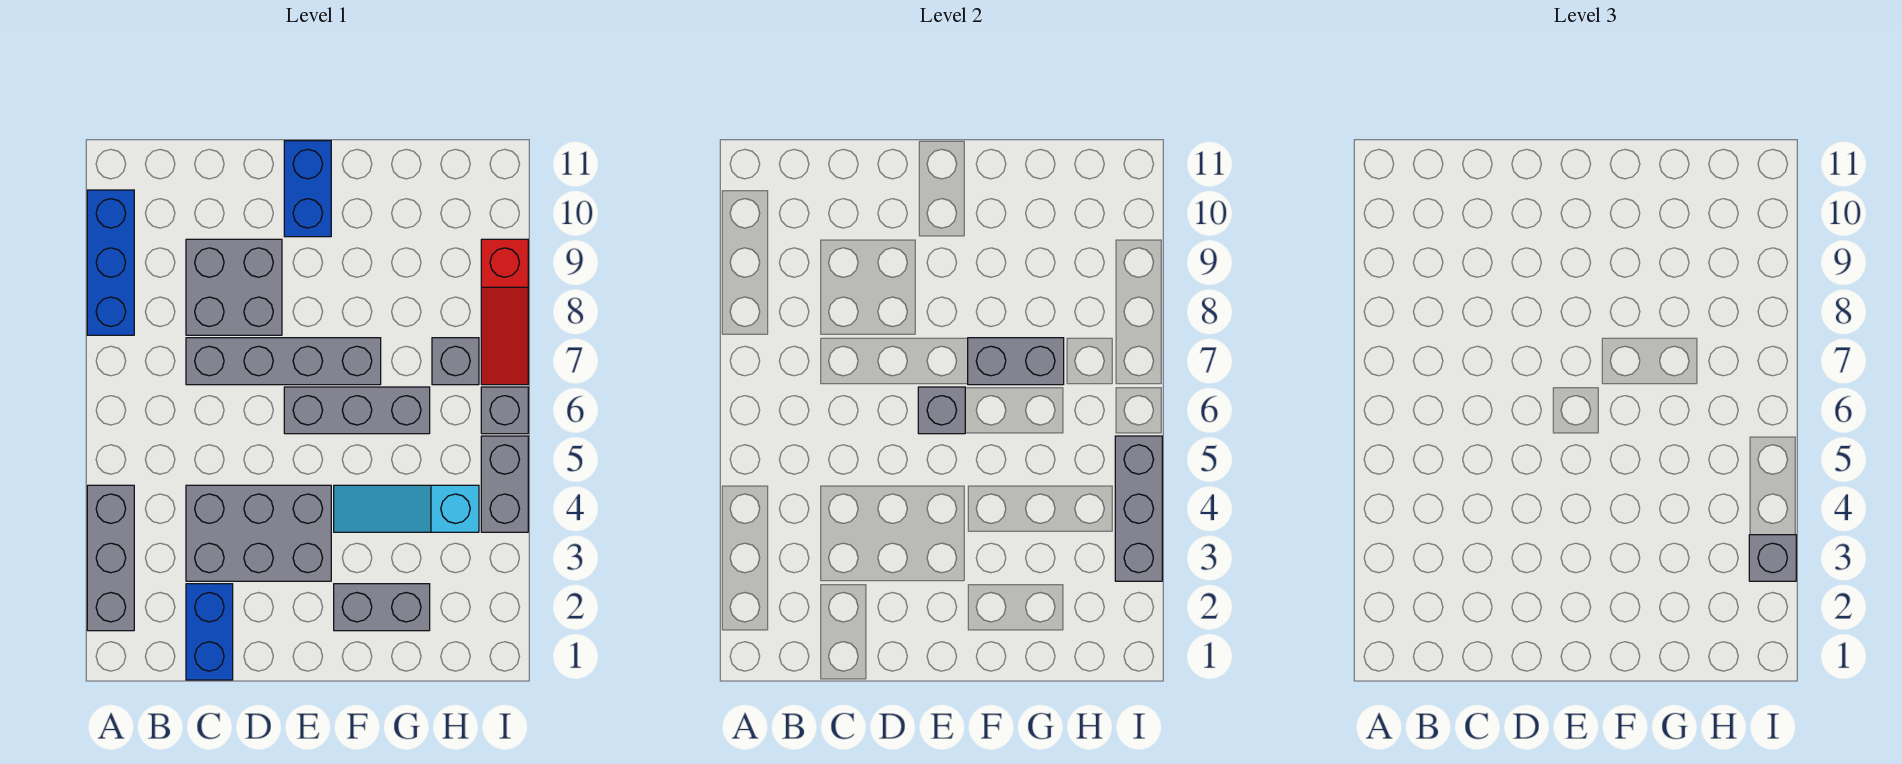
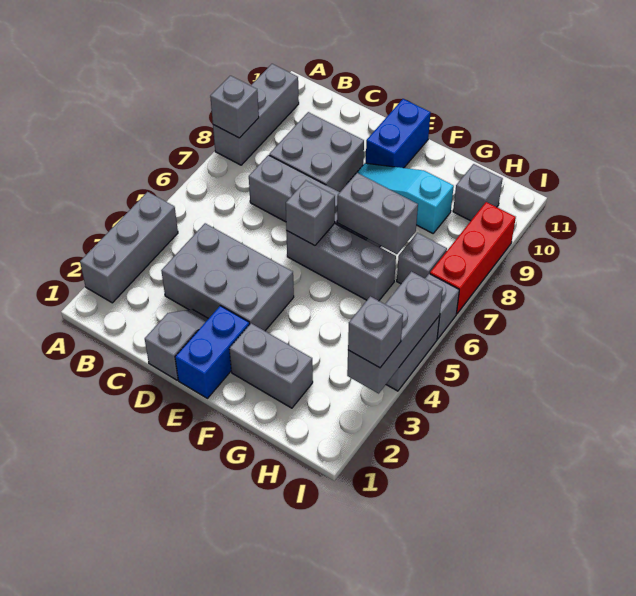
blue brick A8:A10 level 1 -> grey brick A8:A10 level 1
none -> grey brick A8 level 2
blue brick C1:C2 level 1 -> blue brick E1:E2 level 1
none -> grey slope D1:D2 level 1 top 1
cyan slope F4:H4 level 1 top H -> cyan slope E9:G9 level 1 top G
none -> grey brick H10 level 1
red slope I7:I9 level 1 top 9 -> red brick I7:I9 level 1

